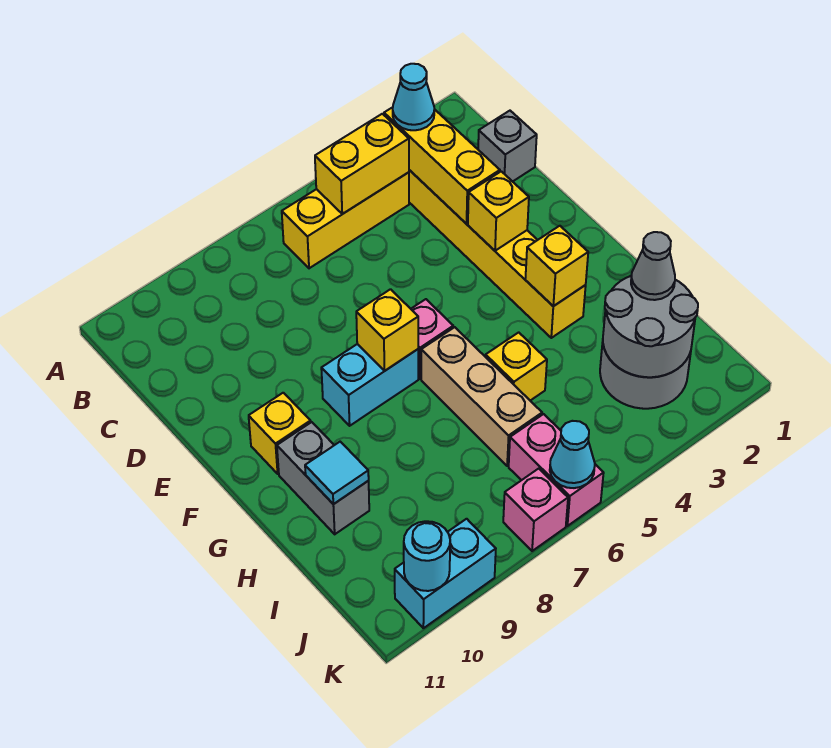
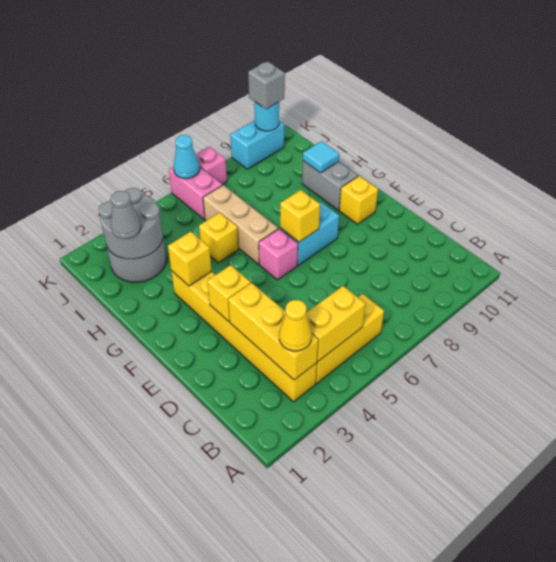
cyan cone B3 level 3 -> yellow cone B3 level 3
grey brick C1 level 1 -> grey brick K10 level 3

